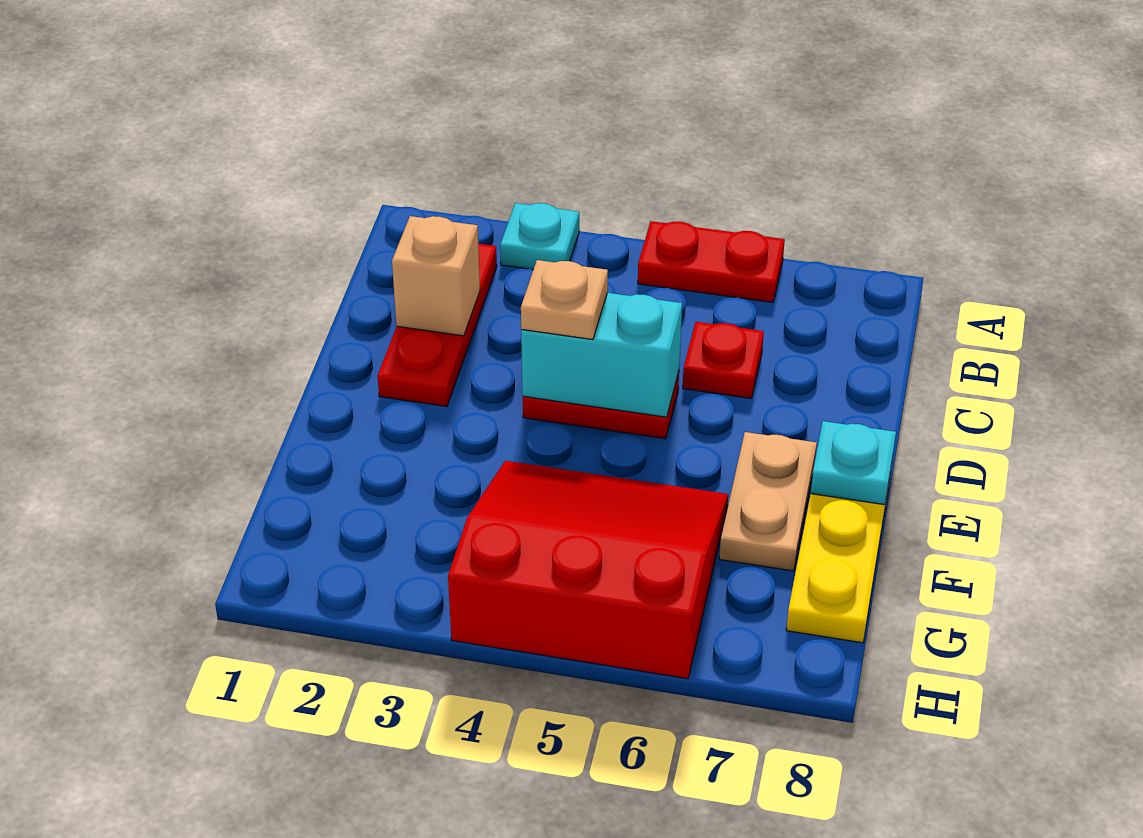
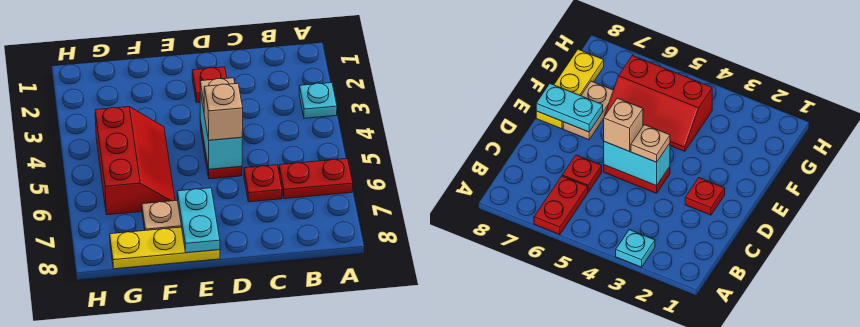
red plate A5:A6 level 1 -> red plate A6:B6 level 1
red plate B2:D2 level 1 -> red plate D2 level 1
tan brick C2 level 2 -> tan brick D5 level 3
cyan plate E8 level 2 -> cyan plate E7:E8 level 2
red slope F4:H6 level 1 top H -> red slope F4:G6 level 1 top G

